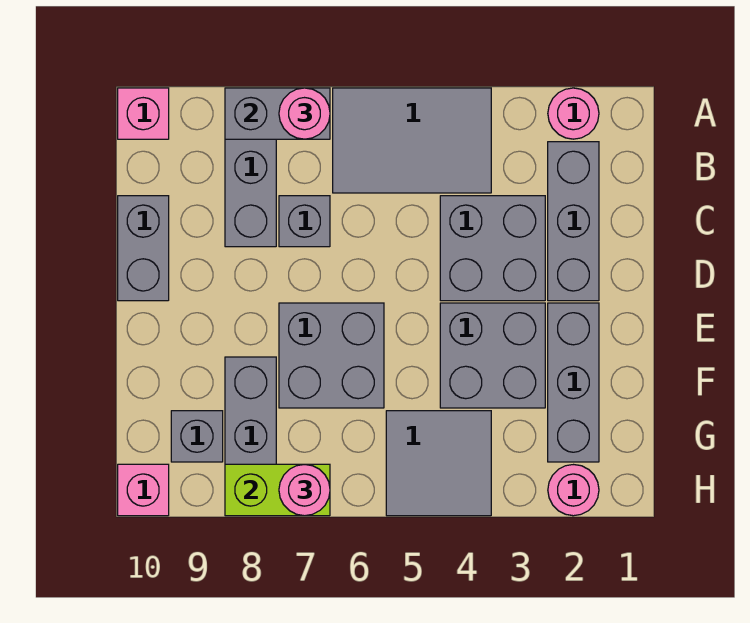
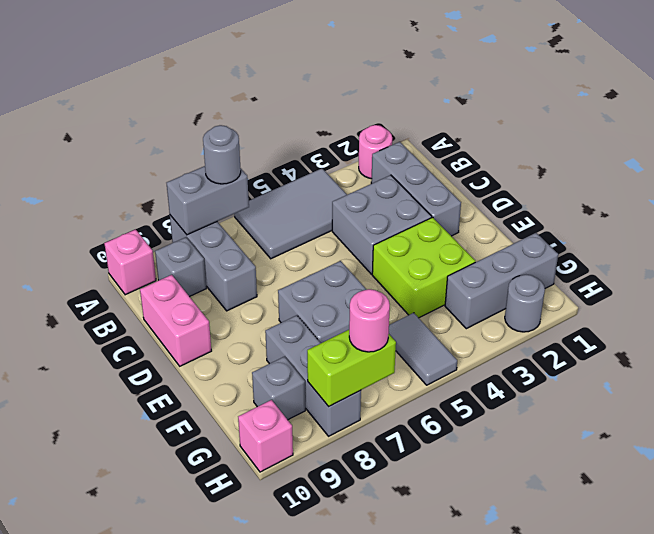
pink round brick A7 level 3 -> grey round brick A7 level 3
grey brick C7 level 1 -> grey brick B9 level 1
grey brick C10:D10 level 1 -> pink brick C10:D10 level 1
grey brick E2:G2 level 1 -> grey brick G1:G3 level 1
grey brick E3:F4 level 1 -> lime brick E3:F4 level 1
grey tile G4:H5 level 1 -> grey tile G5:H5 level 1
pink round brick H2 level 1 -> grey round brick H2 level 1

